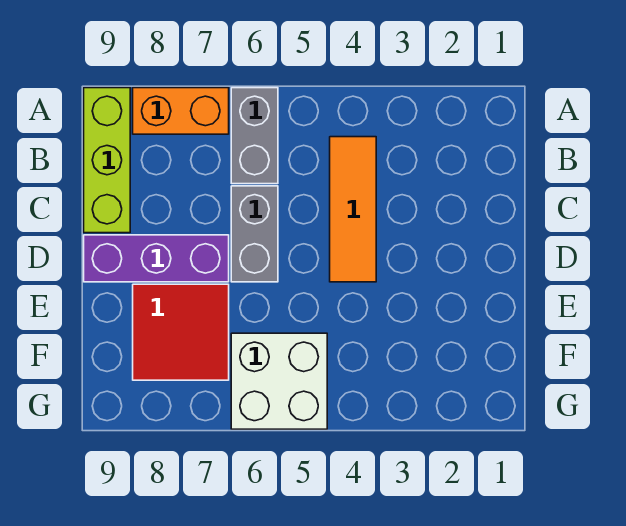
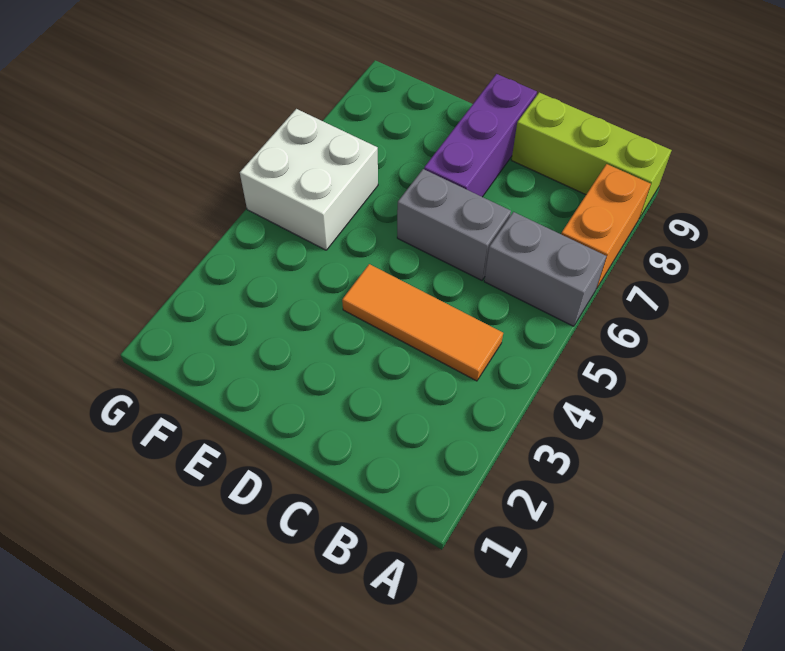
red tile E7:F8 level 1 -> none

